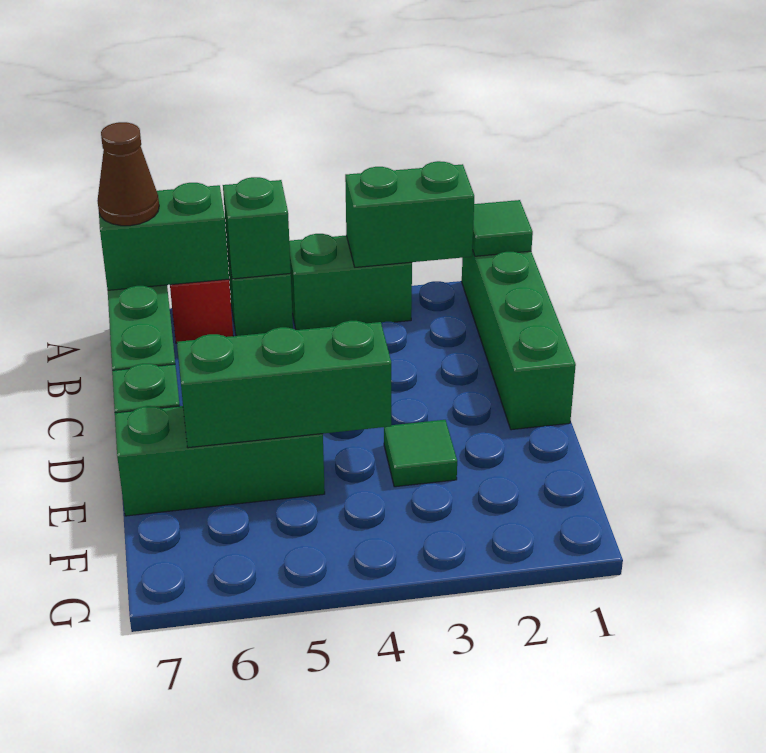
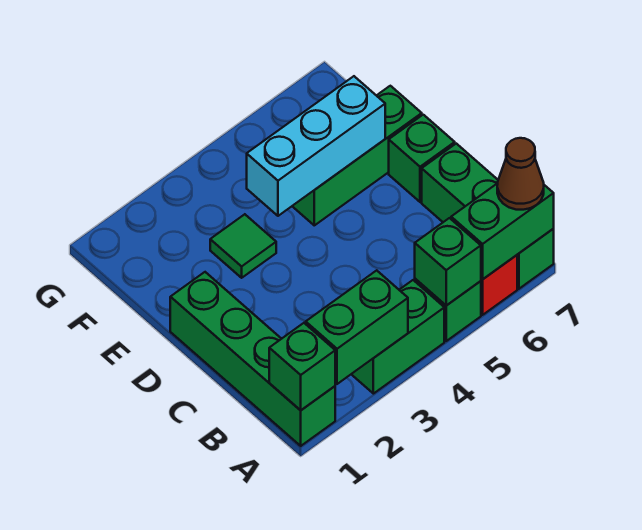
green tile A1 level 2 -> green brick A1 level 2
green brick E4:E6 level 2 -> cyan brick E4:E6 level 2

